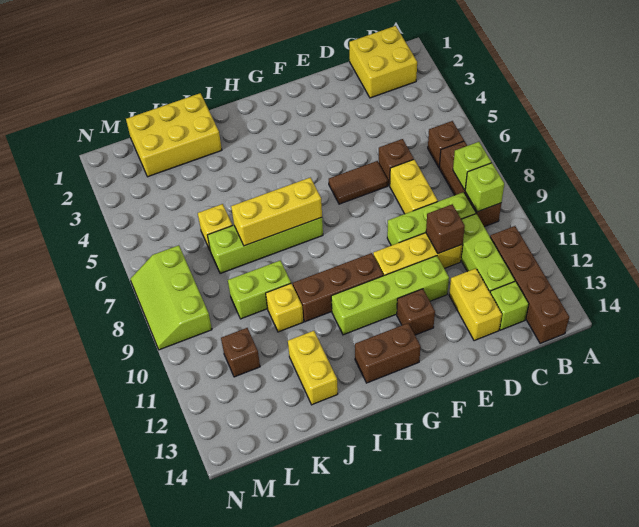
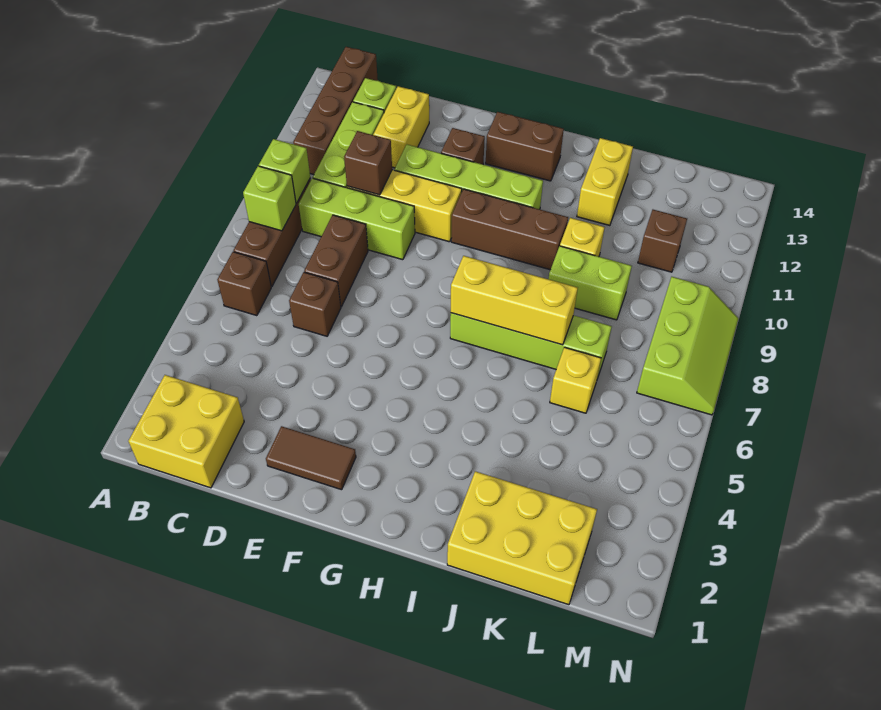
yellow brick D7:D8 level 1 -> brown brick D7:D8 level 1
brown tile E6:F6 level 1 -> brown tile E2:F2 level 1

